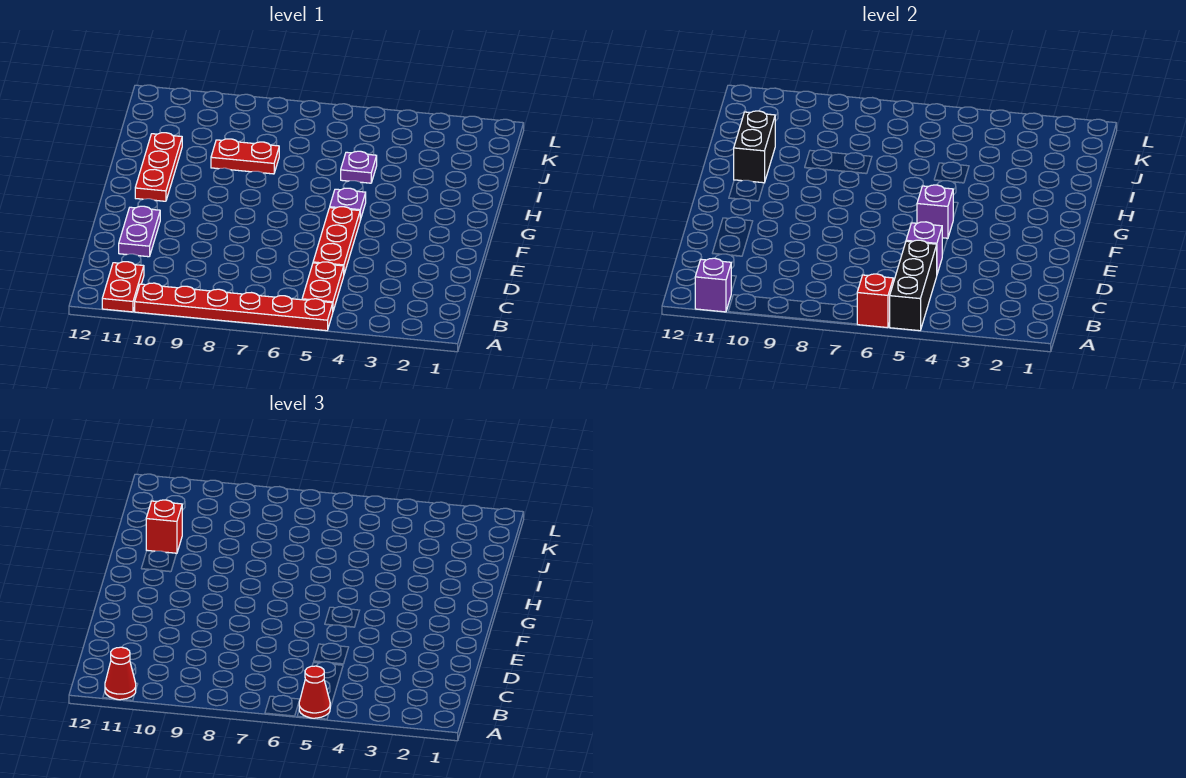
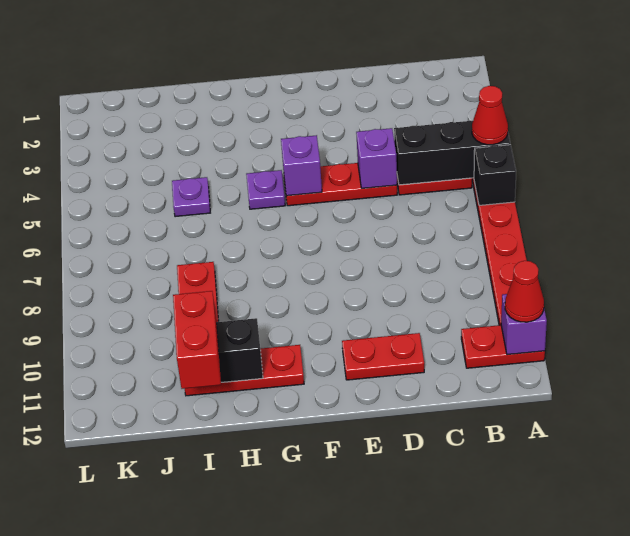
red brick A6 level 2 -> black brick A6 level 2
purple plate D11:E11 level 1 -> red plate D11:E11 level 1
red brick I11 level 3 -> red brick I11:I12 level 3

